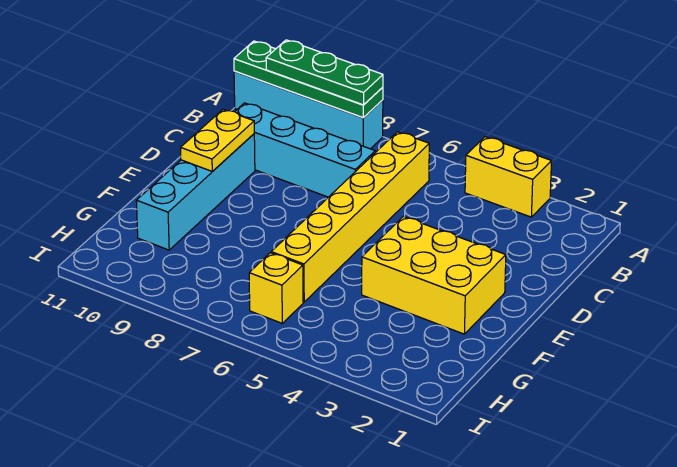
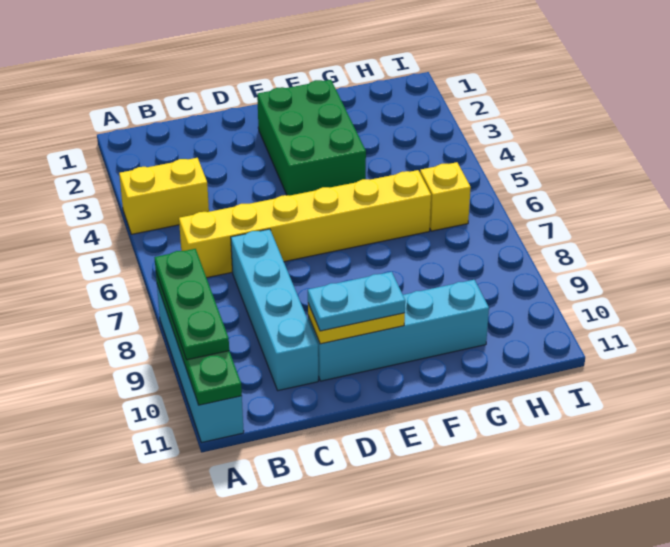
yellow brick A3:A4 level 1 -> yellow brick A4:B4 level 1
none -> cyan plate D10:E10 level 3
yellow brick E2:F4 level 1 -> green brick E2:F4 level 1

